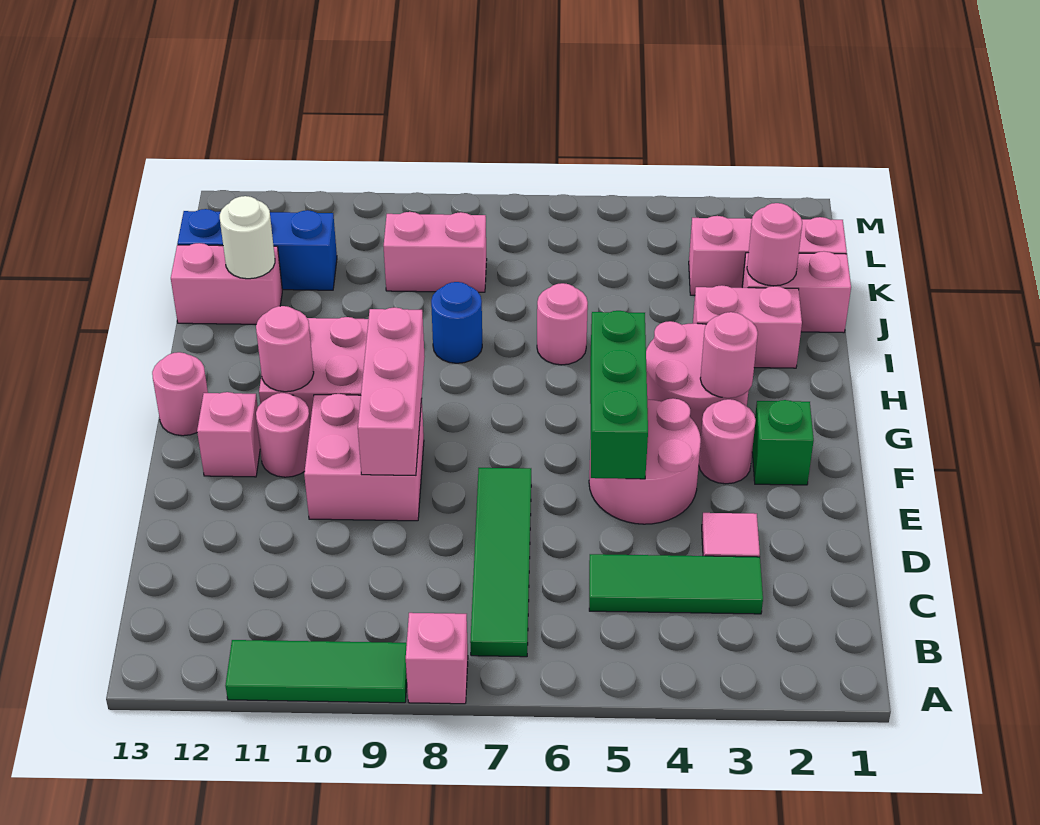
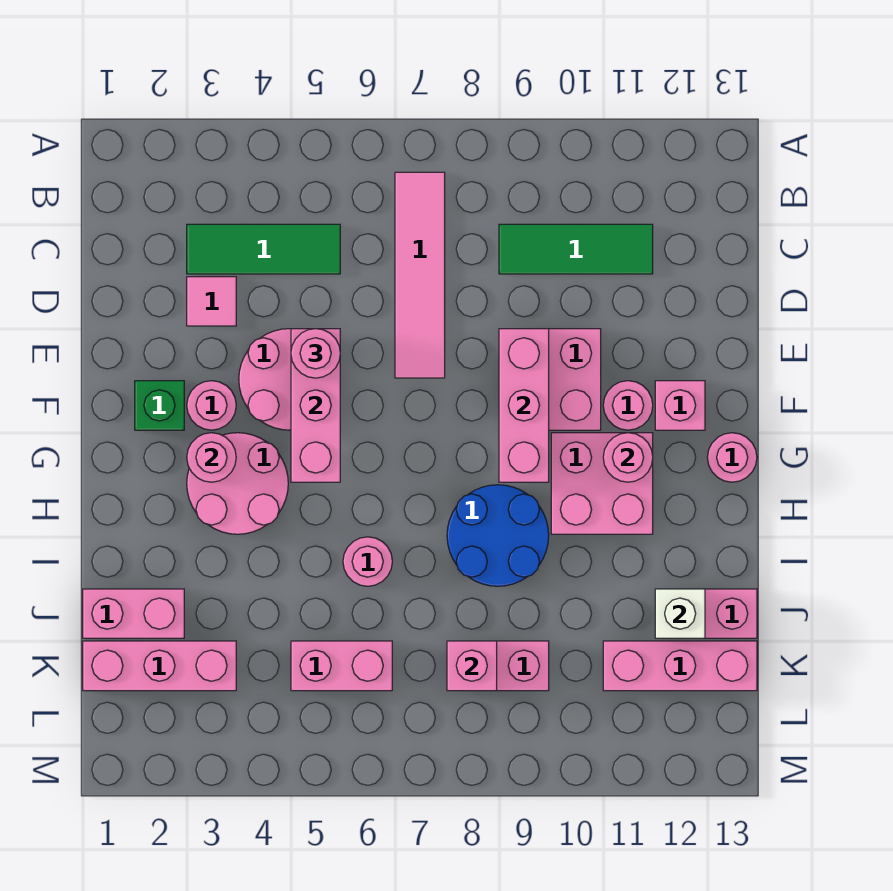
pink brick A8 level 1 -> pink brick K8 level 2
green tile A9:A11 level 1 -> green tile C9:C11 level 1
green tile B7:E7 level 1 -> pink tile B7:E7 level 1
green brick E5:G5 level 2 -> pink brick E5:G5 level 2
pink brick I2:I3 level 1 -> pink brick K5:K6 level 1
blue round brick I8 level 1 -> blue round brick H8:I9 level 1
pink round brick J2 level 2 -> pink round brick E5 level 3
white round brick J12 level 2 -> white brick J12 level 2
blue brick K11:K13 level 1 -> pink brick K11:K13 level 1

